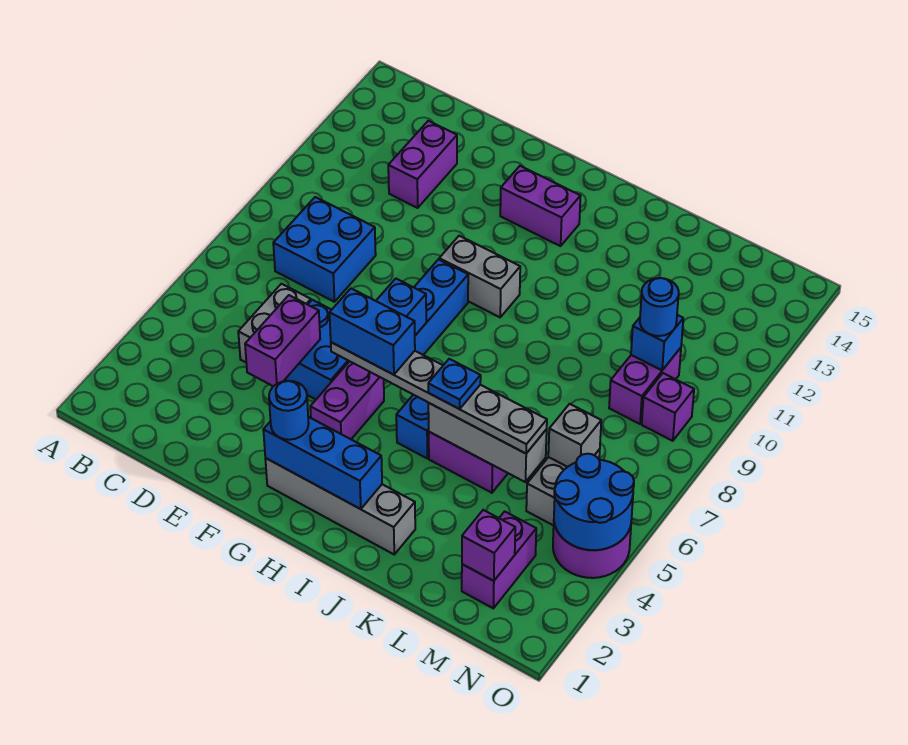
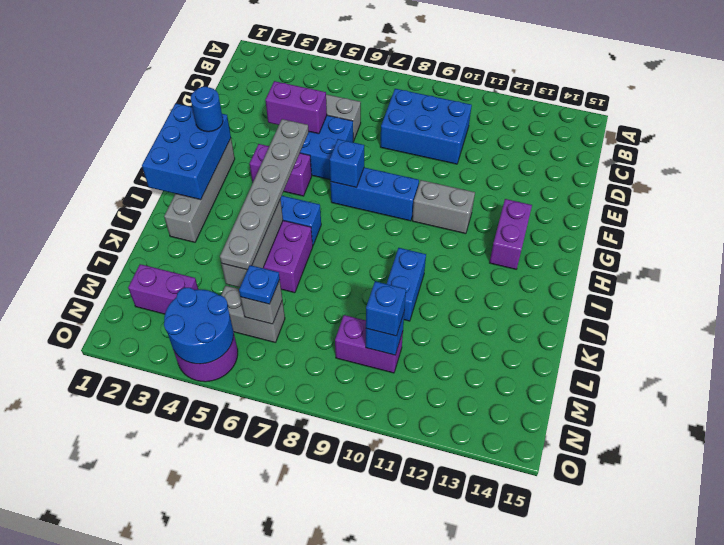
blue brick C8:D9 level 1 -> blue brick C8:D10 level 1
purple brick D12:D13 level 1 -> none
blue brick G2:I2 level 2 -> blue brick G1:I2 level 2
blue brick G5:H5 level 4 -> blue brick J10:K10 level 1
grey brick G10:H10 level 1 -> grey brick G10:G11 level 1
blue plate J5 level 4 -> blue plate M6 level 3
purple brick M2 level 2 -> none
blue round brick M10 level 3 -> blue brick M10 level 3
purple brick N9 level 1 -> none

